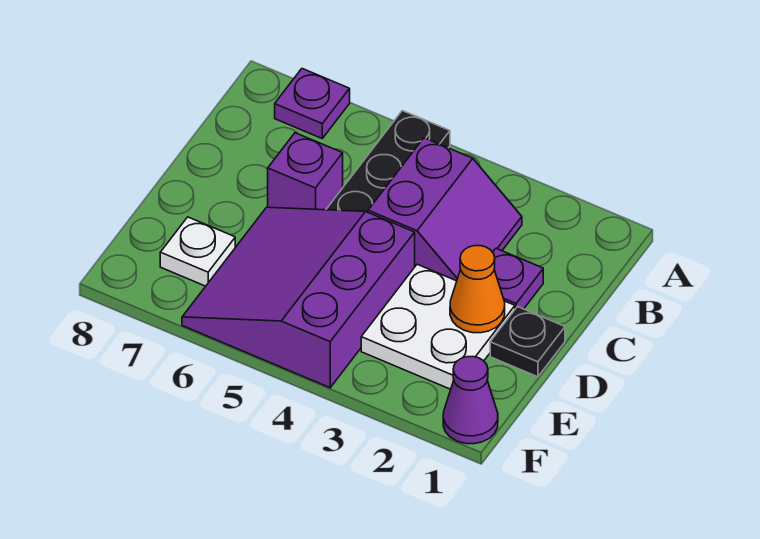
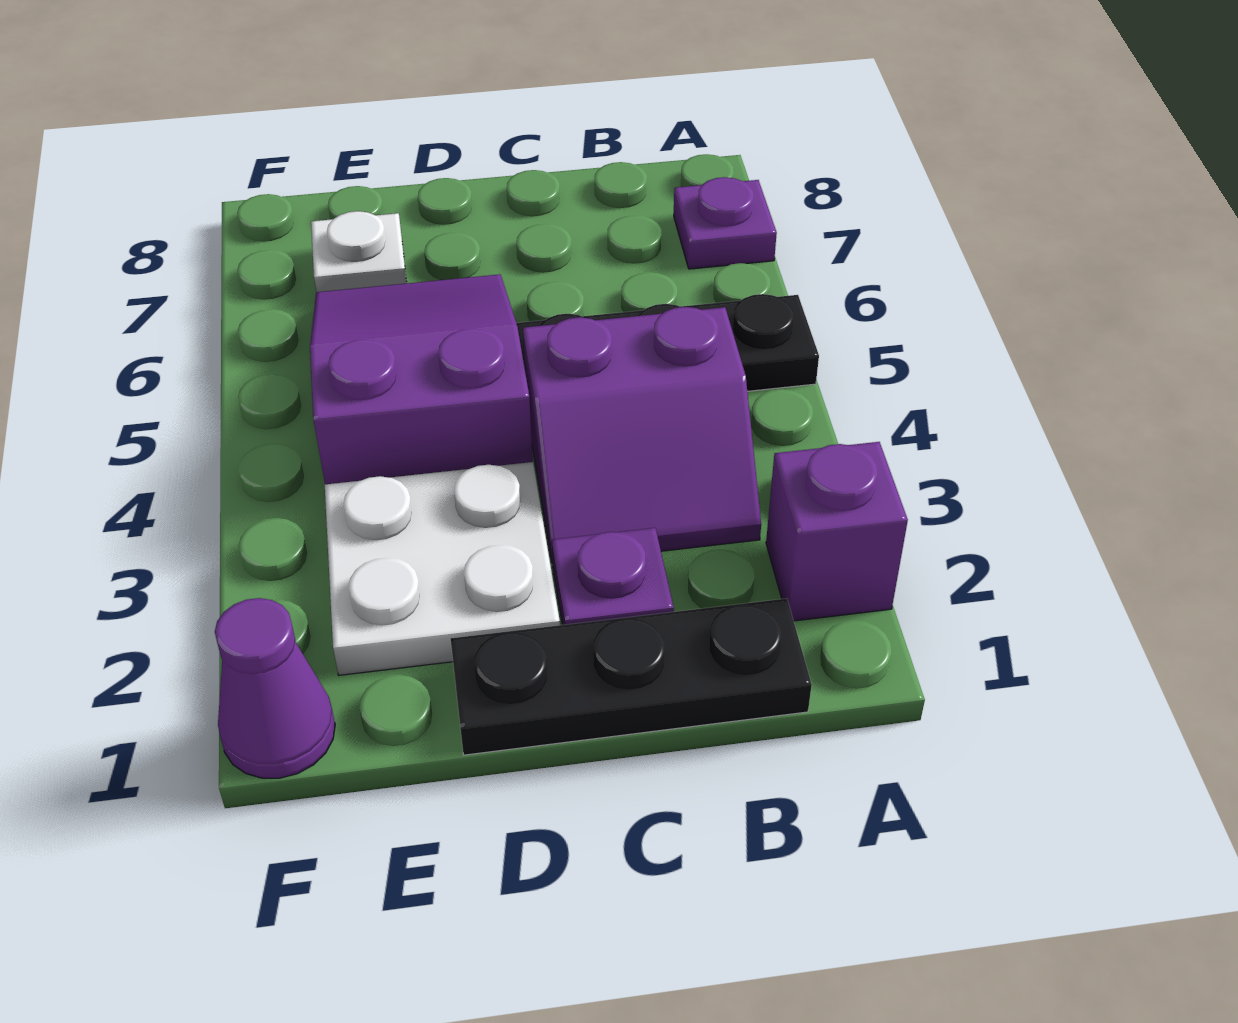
purple brick C6 level 1 -> purple brick A2 level 1
black plate D1 level 1 -> black plate B1:D1 level 1
orange cone D2 level 2 -> none
purple slope D4:F6 level 1 top 4 -> purple slope D4:E6 level 1 top 4

